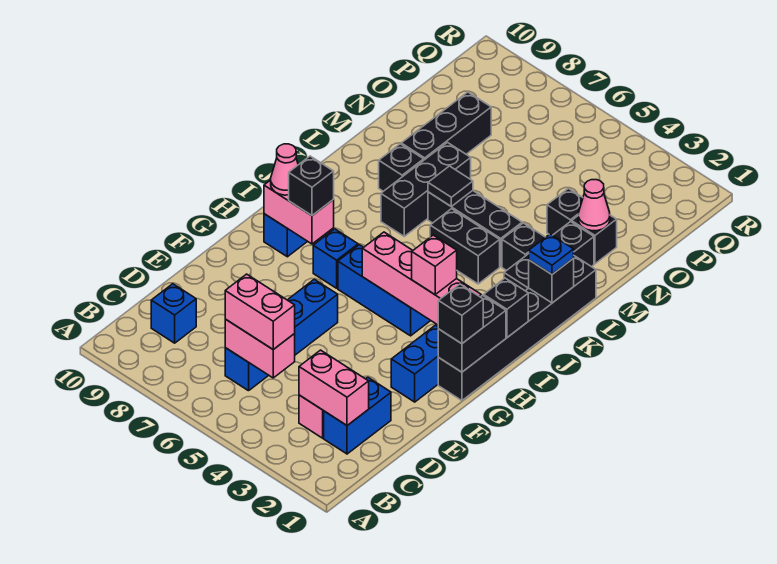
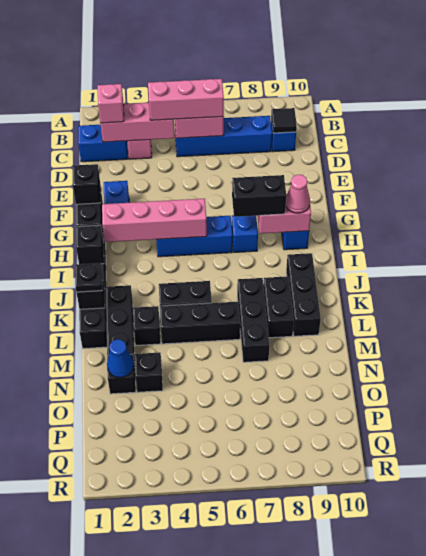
blue brick C2:D2 level 1 -> blue brick C1:C2 level 1
pink brick C2:C3 level 2 -> pink brick C2:C4 level 2
pink brick C5:C6 level 3 -> pink brick C4:C6 level 3
blue brick C6:F6 level 1 -> blue brick C5:C8 level 1
pink brick H3 level 3 -> pink brick C2 level 3
black brick H8 level 3 -> black brick H7:H8 level 3
blue plate K1 level 3 -> black plate K1 level 3
black tile L6 level 2 -> black tile C9 level 2
black brick L8 level 1 -> black brick K8:L8 level 1
black brick M8:O8 level 1 -> black brick J9:L9 level 1
pink cone N2 level 2 -> blue cone N2 level 2

